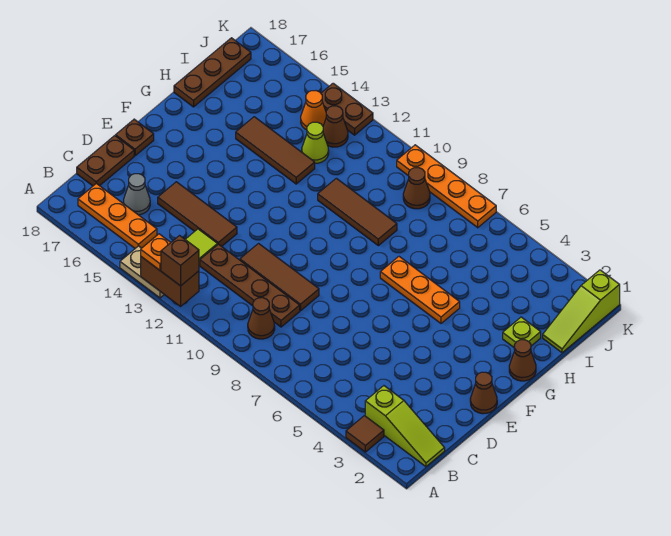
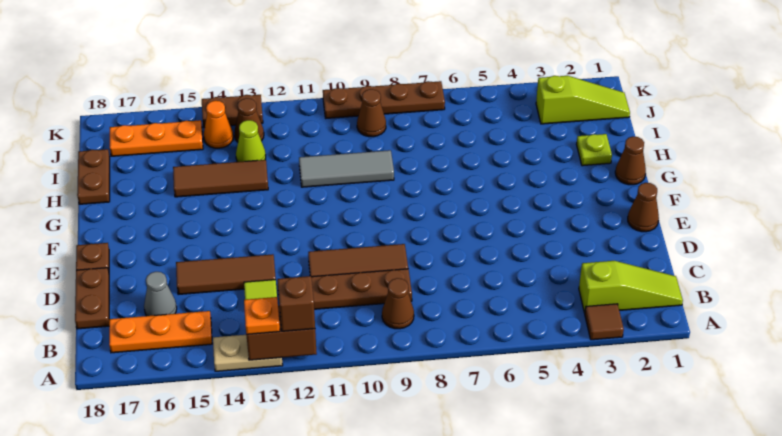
orange plate G5:G7 level 1 -> orange plate J15:J17 level 1
brown tile H9:H11 level 1 -> grey tile H9:H11 level 1
brown plate H18:J18 level 1 -> brown plate H18:I18 level 1
lime slope I1:K1 level 1 top K -> lime slope J1:J3 level 1 top 3
orange plate K7:K10 level 1 -> brown plate K7:K10 level 1

